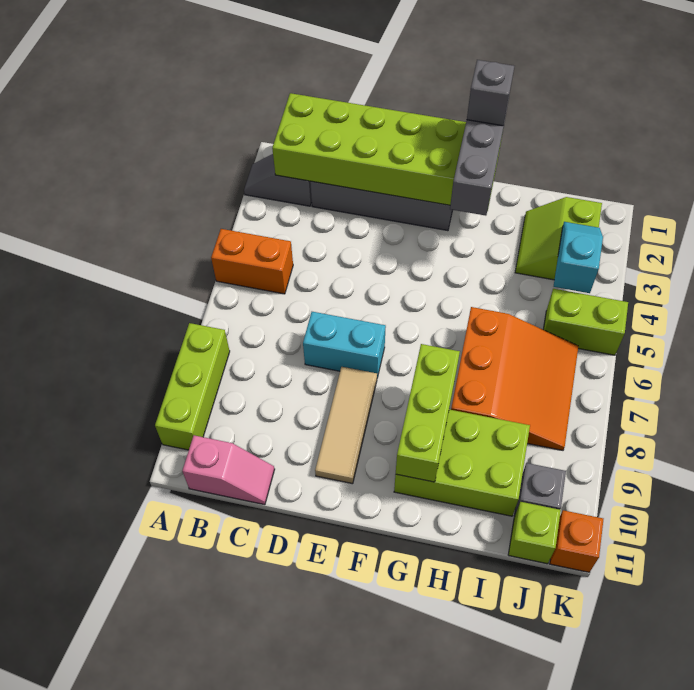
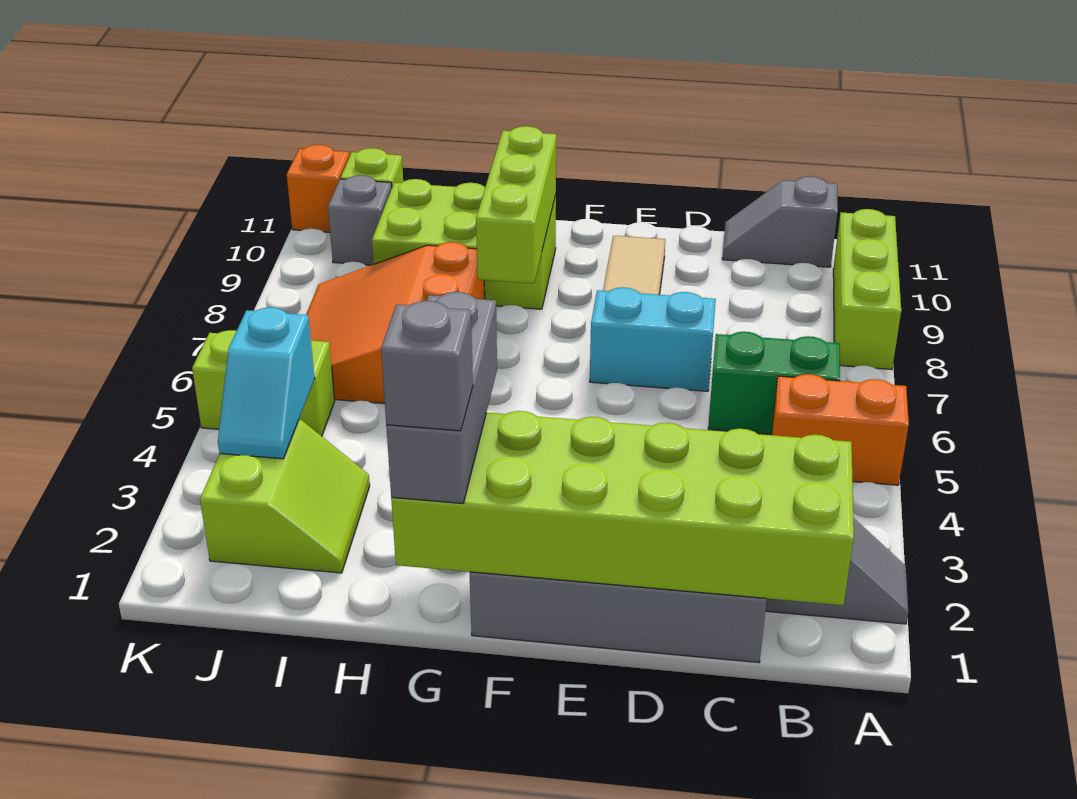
none -> green brick B6:C6 level 1
pink slope B11:C11 level 1 top B -> grey slope B11:C11 level 1 top B

